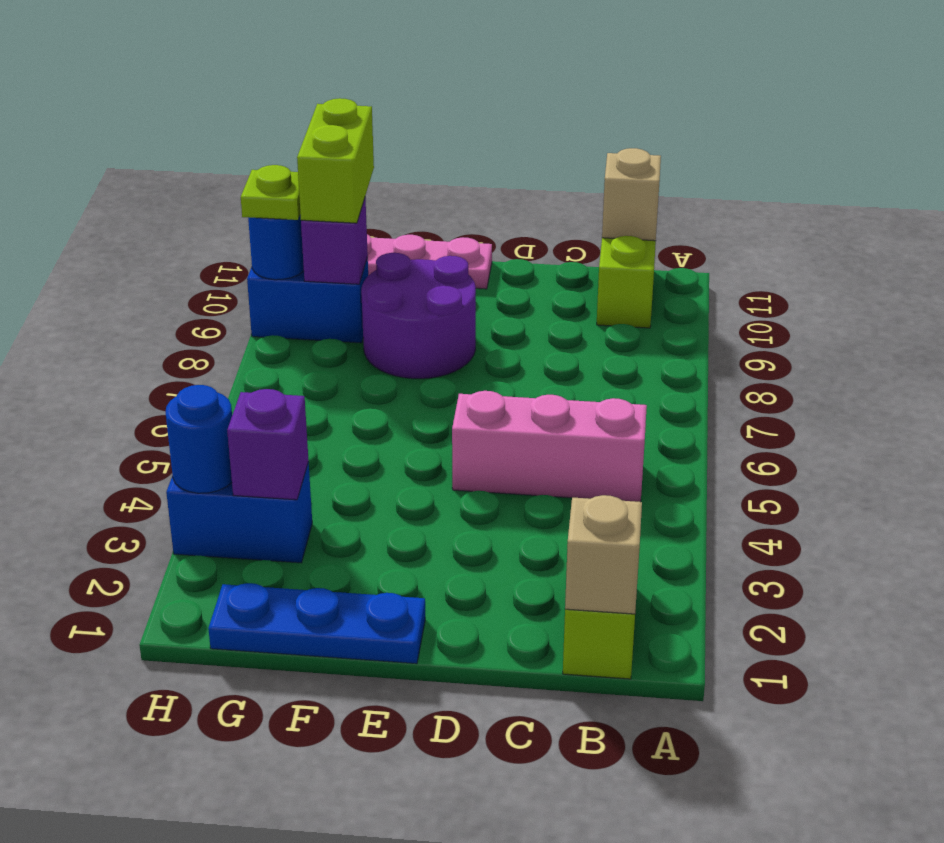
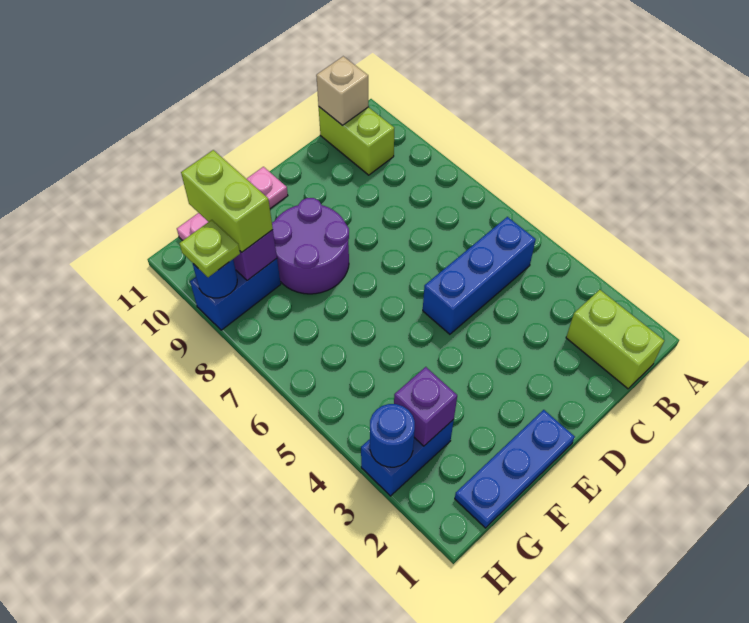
tan brick B1 level 2 -> none
pink brick B5:D5 level 1 -> blue brick B5:D5 level 1

